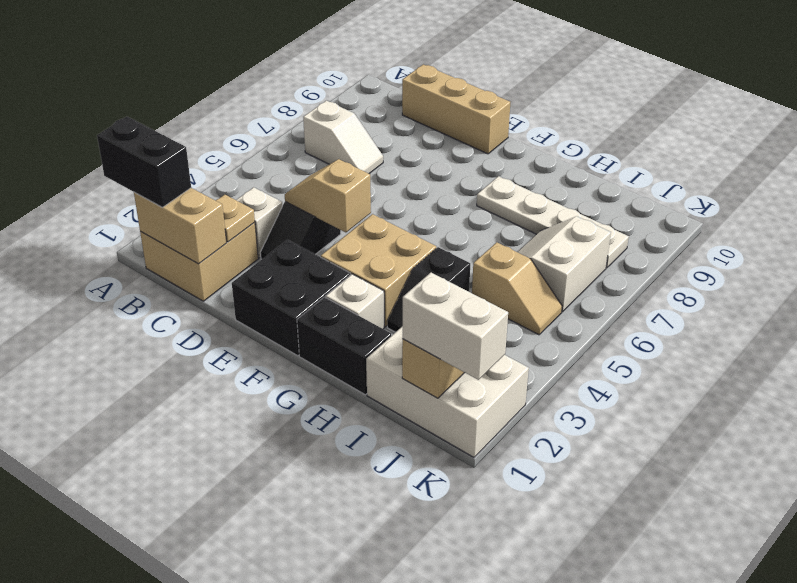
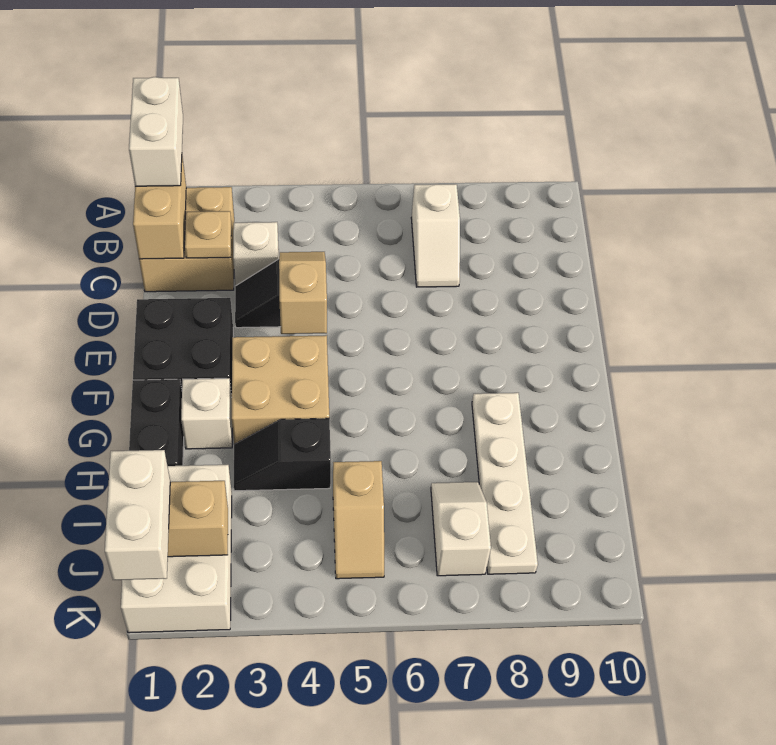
black brick A1:B1 level 3 -> white brick A1:B1 level 3
tan brick C10:E10 level 1 -> none
white slope I6:J7 level 1 top J -> white slope I7:J7 level 1 top J

